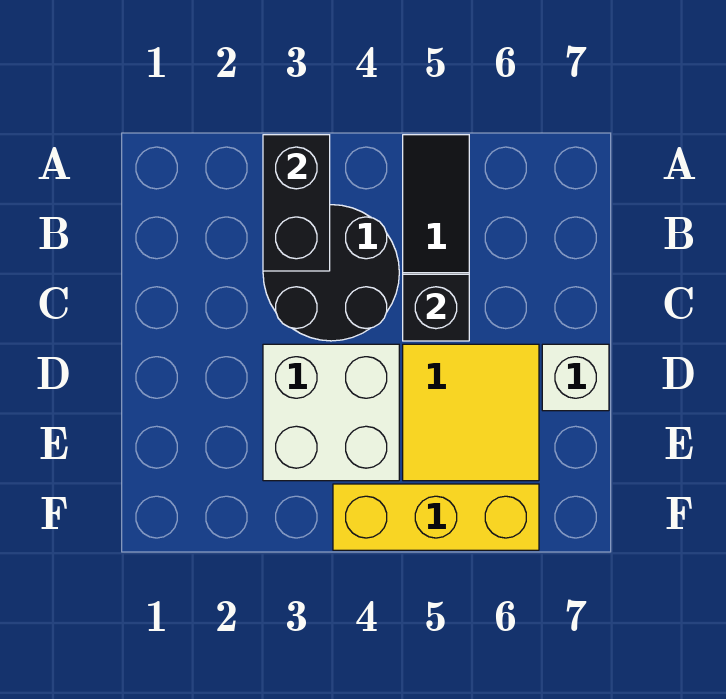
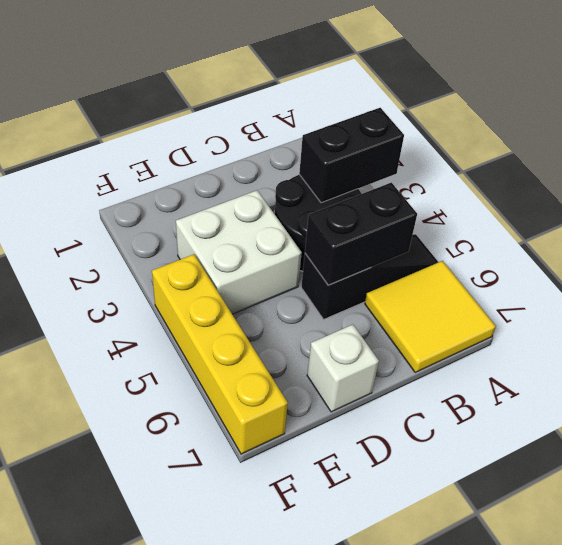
black brick C5 level 2 -> black brick B5:C5 level 2
yellow tile D5:E6 level 1 -> yellow tile A6:B7 level 1
yellow brick F4:F6 level 1 -> yellow brick F4:F7 level 1

